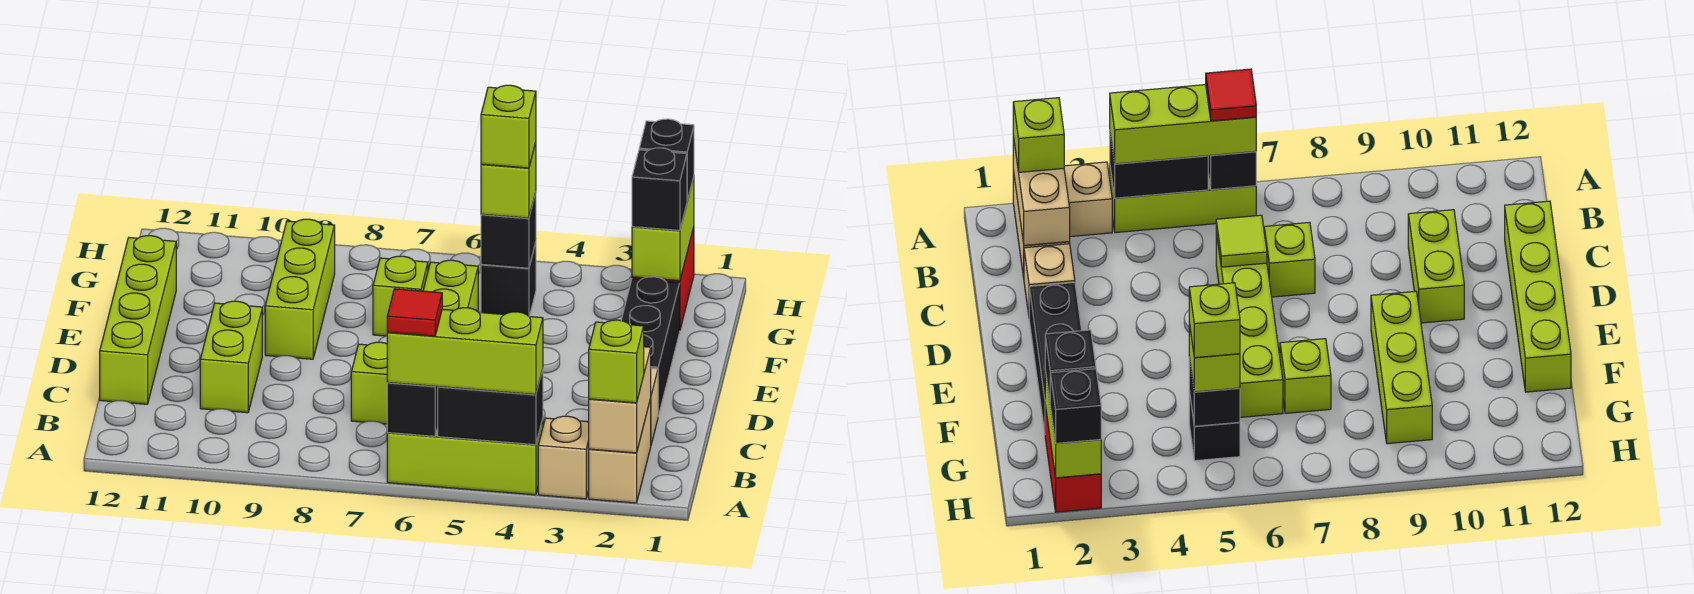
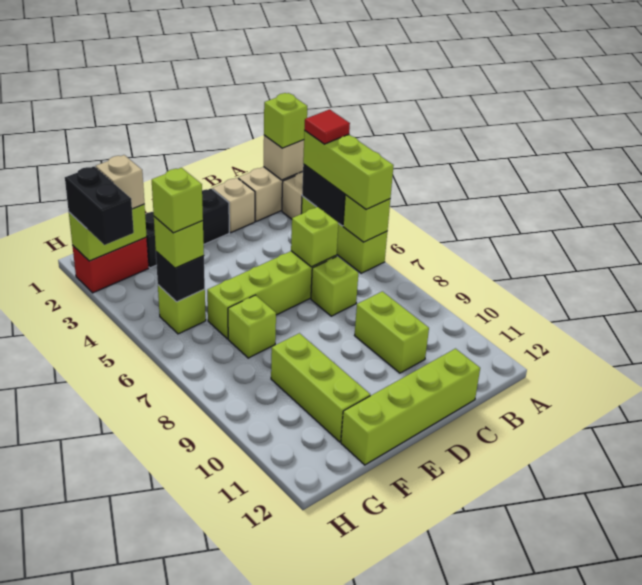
tan brick A2:B2 level 2 -> tan brick A2 level 2
black brick A6 level 2 -> lime brick A6 level 2
red tile A6 level 4 -> red tile A4 level 4
lime tile C6 level 2 -> lime brick C6 level 2
lime brick C10:D10 level 1 -> lime brick C9:C10 level 1
lime brick E9:G9 level 1 -> lime brick F9:F11 level 1
black brick G2 level 3 -> tan brick G2 level 3
black brick G5 level 1 -> lime brick G5 level 1
black brick H2 level 3 -> black brick H2:H3 level 3

